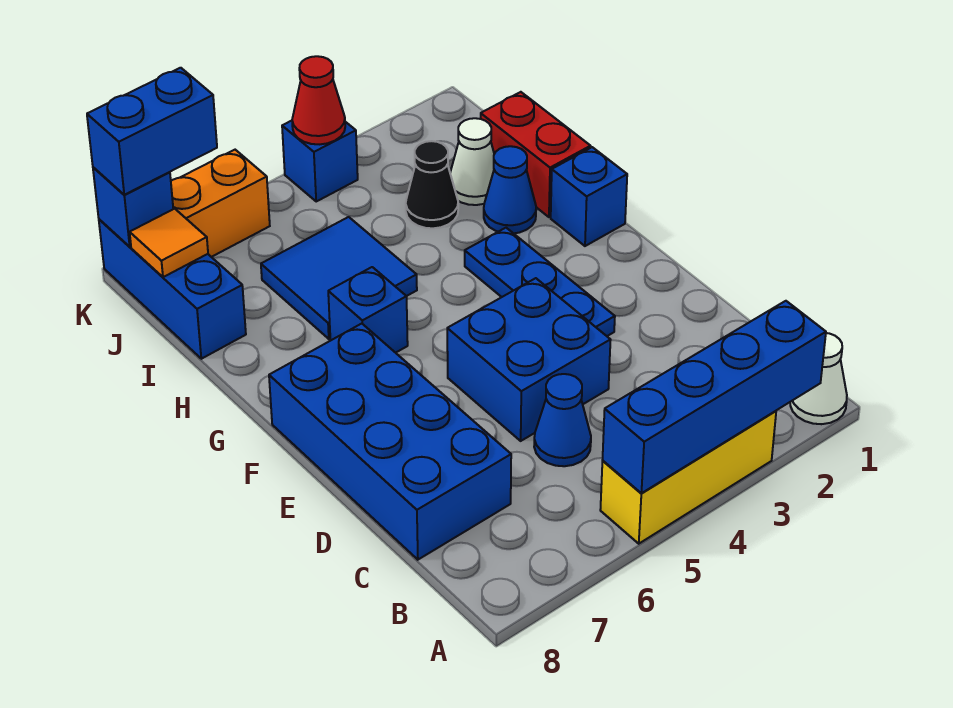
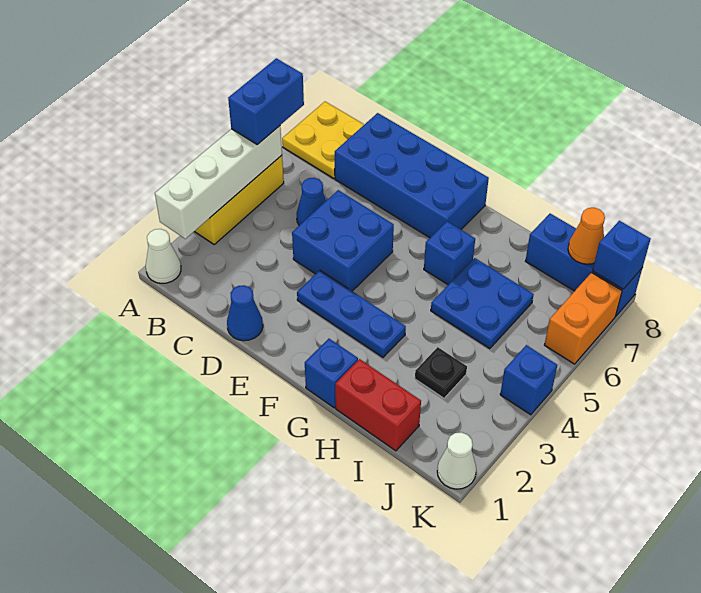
blue brick A2:A5 level 2 -> white brick A2:A5 level 2
none -> yellow plate A7:B8 level 1
blue cone H2 level 1 -> blue cone D1 level 1
blue tile H5:I6 level 1 -> blue plate H5:I6 level 1
white cone I2 level 1 -> white cone K1 level 1
black cone I3 level 1 -> black plate I3 level 1
orange tile J8 level 2 -> orange cone J8 level 2
red cone K4 level 2 -> none
blue brick K7:K8 level 3 -> blue brick A5:A6 level 3

